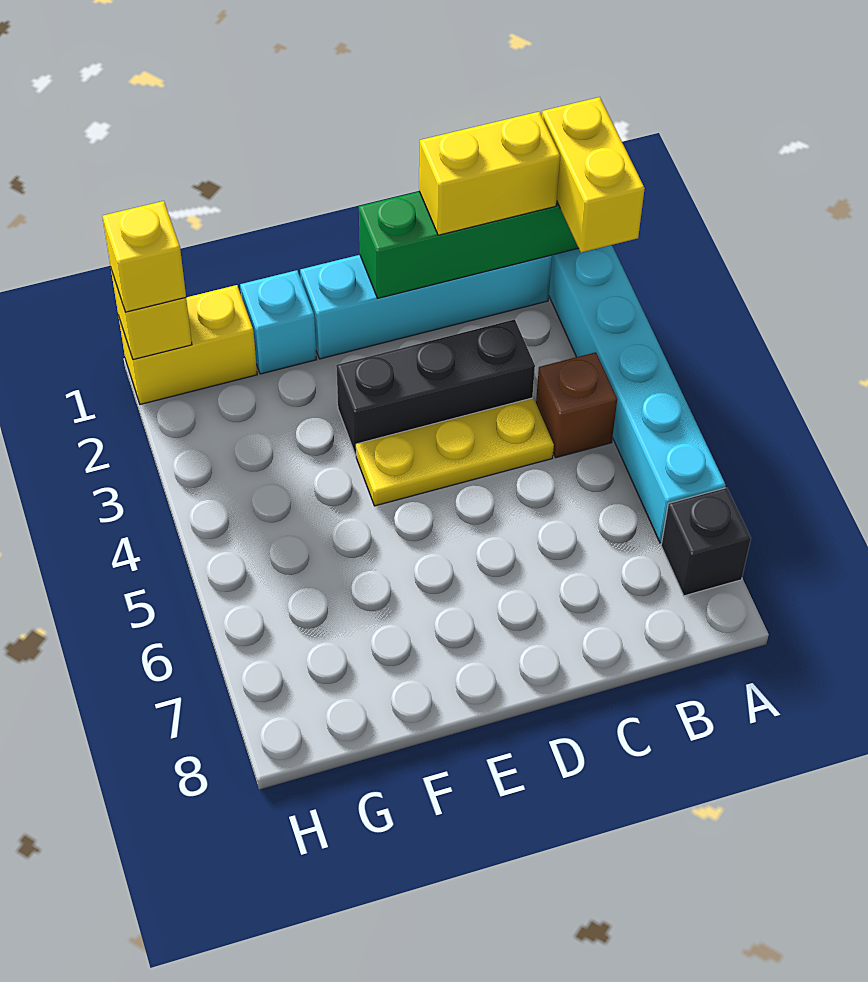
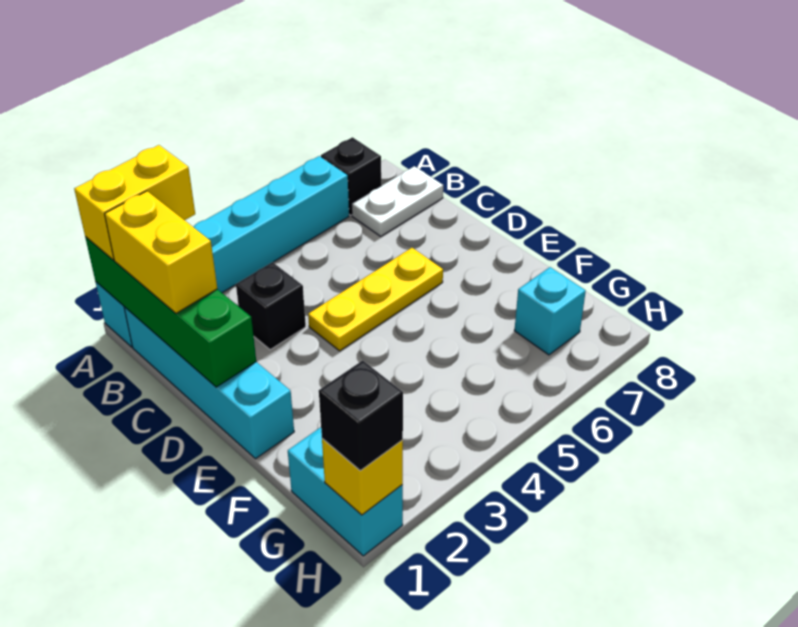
brown brick B4 level 1 -> none
none -> white plate B7:B8 level 1
black brick C3:E3 level 1 -> black brick C3 level 1
yellow plate C4:E4 level 1 -> yellow plate D4:D6 level 1
cyan brick F1 level 1 -> cyan brick G7 level 1
yellow brick G1:H1 level 1 -> cyan brick G1:H1 level 1
yellow brick H1 level 3 -> black brick H1 level 3

